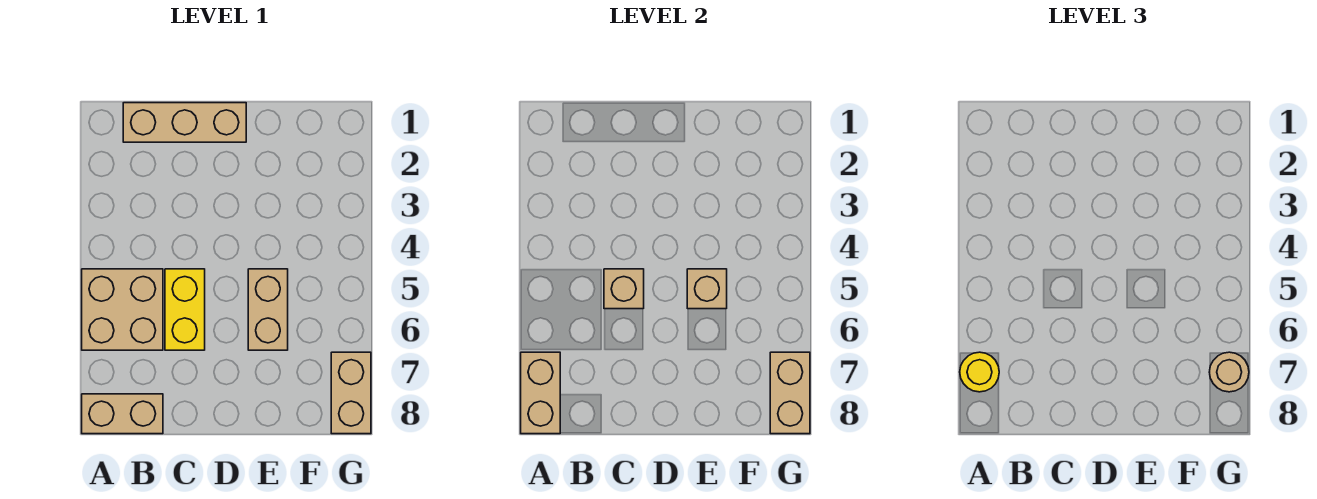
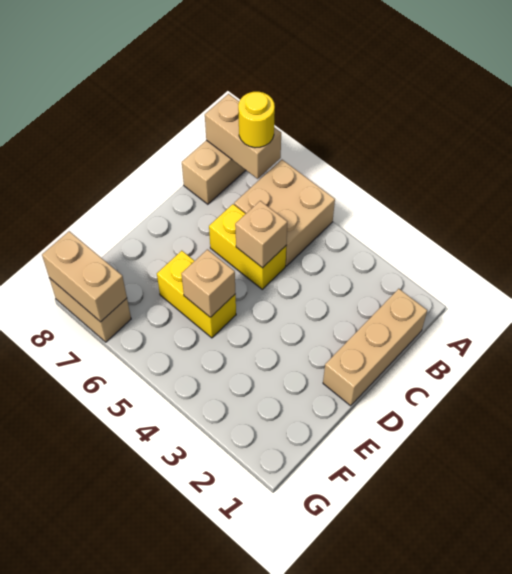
tan brick E5:E6 level 1 -> yellow brick E5:E6 level 1
tan round brick G7 level 3 -> none

